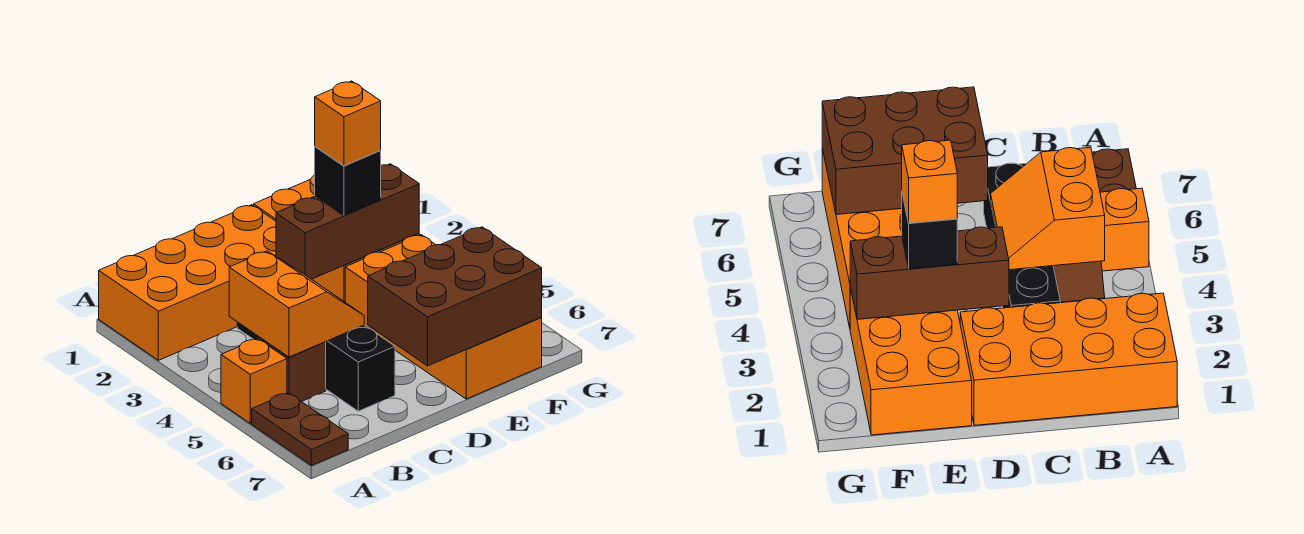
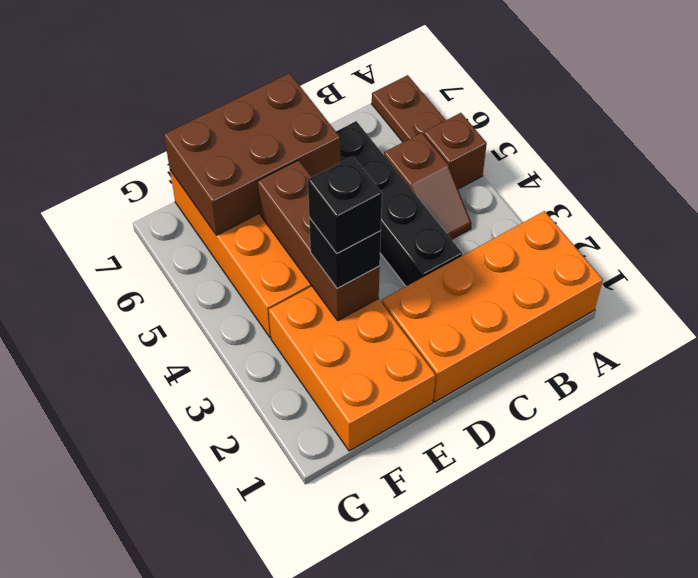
orange brick A5 level 1 -> brown brick A5 level 1
orange slope B4:C5 level 2 top B -> none
brown brick D3:F3 level 2 -> brown brick E3:E5 level 2
orange brick E3 level 4 -> black brick E3 level 4

